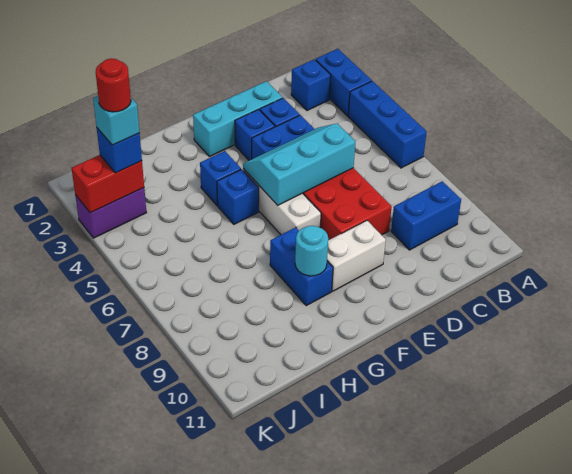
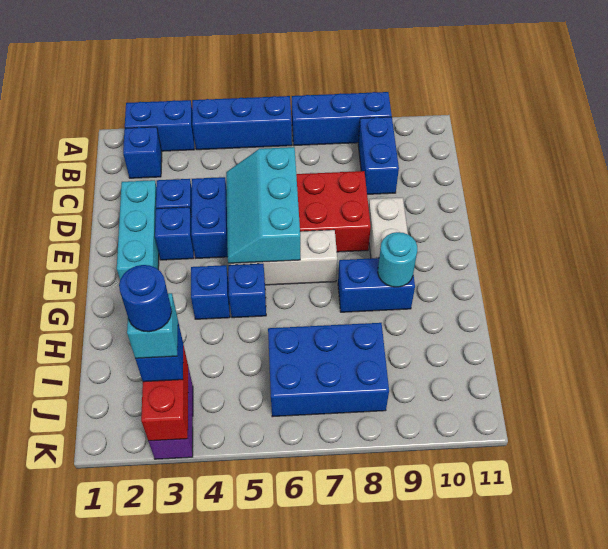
none -> blue brick A7:A9 level 1
none -> blue brick I6:J8 level 1
red round brick J3 level 5 -> blue round brick J3 level 5

